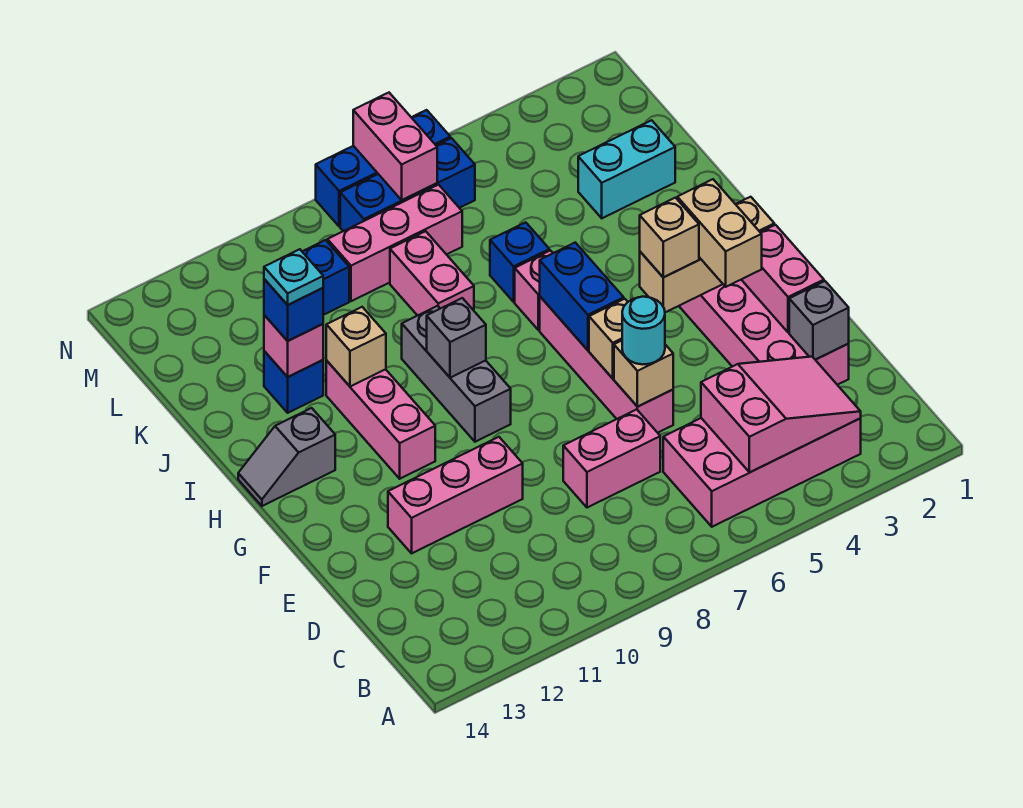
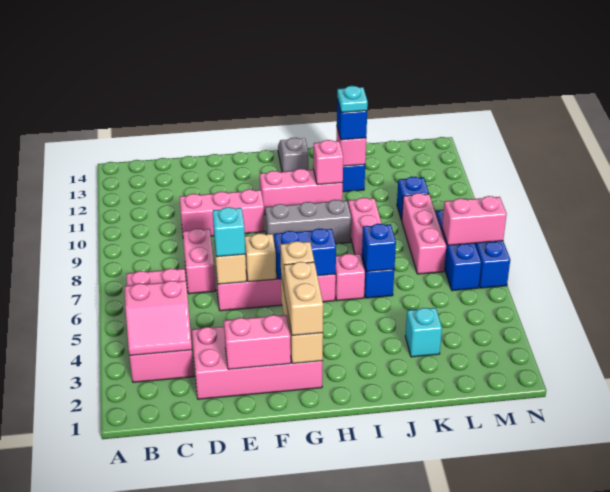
pink slope B3:C5 level 2 top 5 -> pink slope B3:C4 level 2 top 4
grey brick D2 level 2 -> none
cyan round brick E6 level 3 -> cyan brick E6 level 3
pink brick E10:E12 level 1 -> pink brick D10:F10 level 1
tan brick F3:G3 level 3 -> tan brick G2:G3 level 3
grey brick H9 level 2 -> none
tan brick I11 level 2 -> pink brick I11 level 2
none -> blue brick J6 level 2
pink brick J8:K8 level 1 -> pink brick J8:J9 level 1
cyan brick K2:K3 level 1 -> cyan brick K3 level 1

